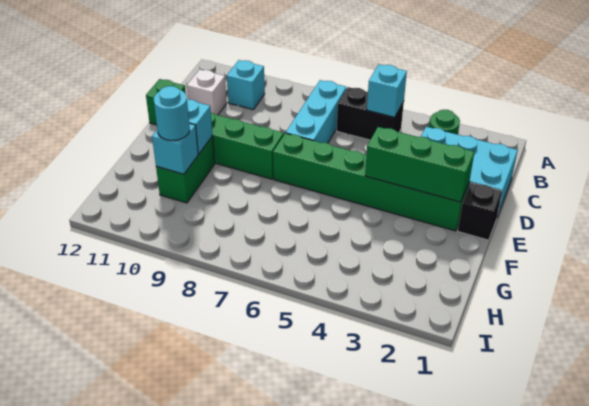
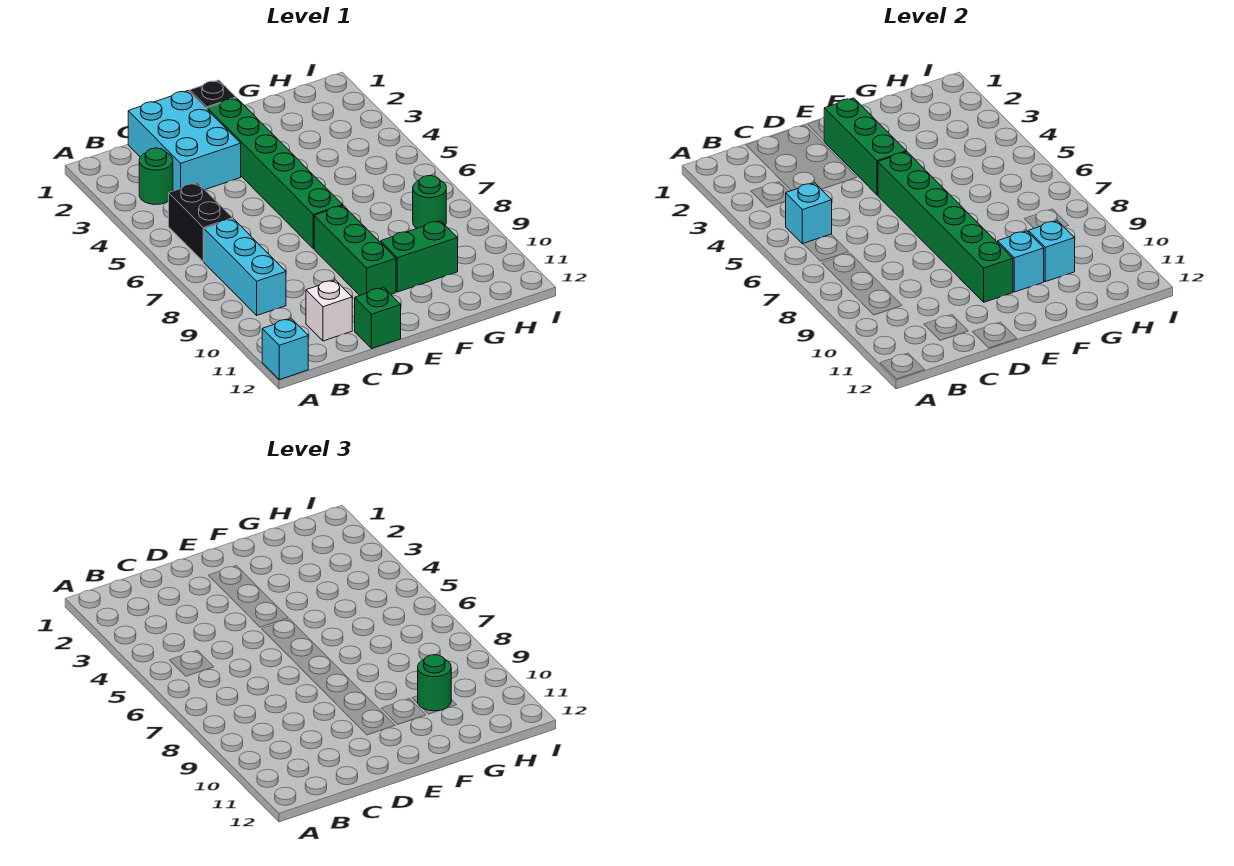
cyan brick B7:D7 level 1 -> cyan brick B7:B9 level 1
cyan brick B10 level 1 -> cyan brick A12 level 1
none -> green brick E5:E10 level 2
cyan round brick G10 level 3 -> green round brick G10 level 3
none -> green round brick H8 level 1

